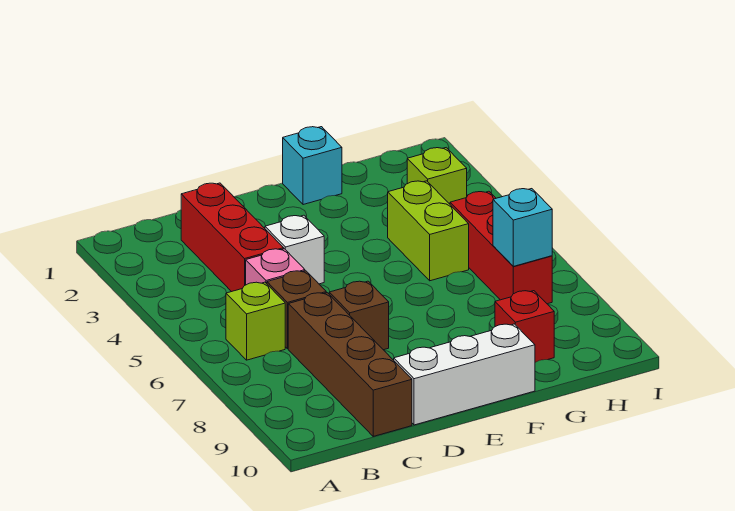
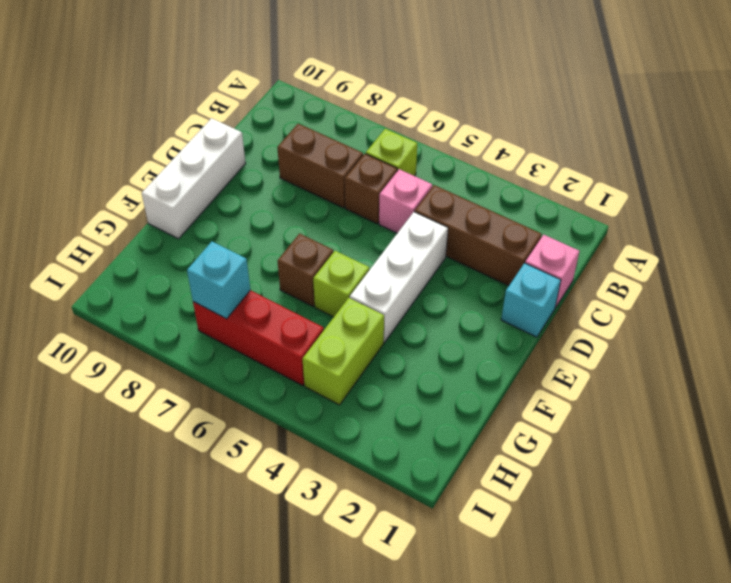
none -> pink brick C1 level 1
red brick C2:C4 level 1 -> brown brick C2:C4 level 1
brown brick C7:C10 level 1 -> brown brick C7:C8 level 1
white brick D4 level 1 -> white brick D4:F4 level 1
brown brick D7 level 1 -> brown brick F6 level 1
cyan brick F1 level 1 -> cyan brick D1 level 1
lime brick G4:G5 level 1 -> lime brick G4:H4 level 1
red brick G9 level 1 -> none
lime brick H3 level 1 -> lime brick F5 level 1

